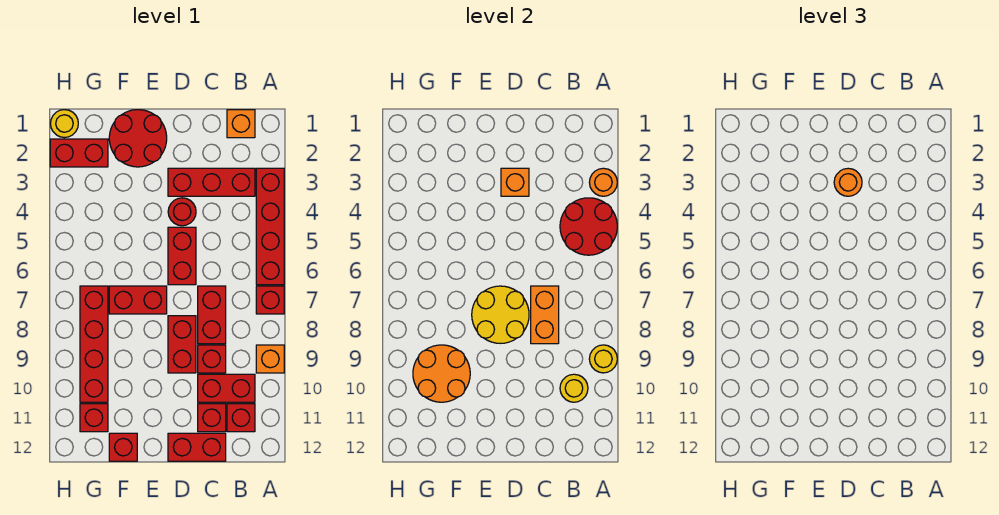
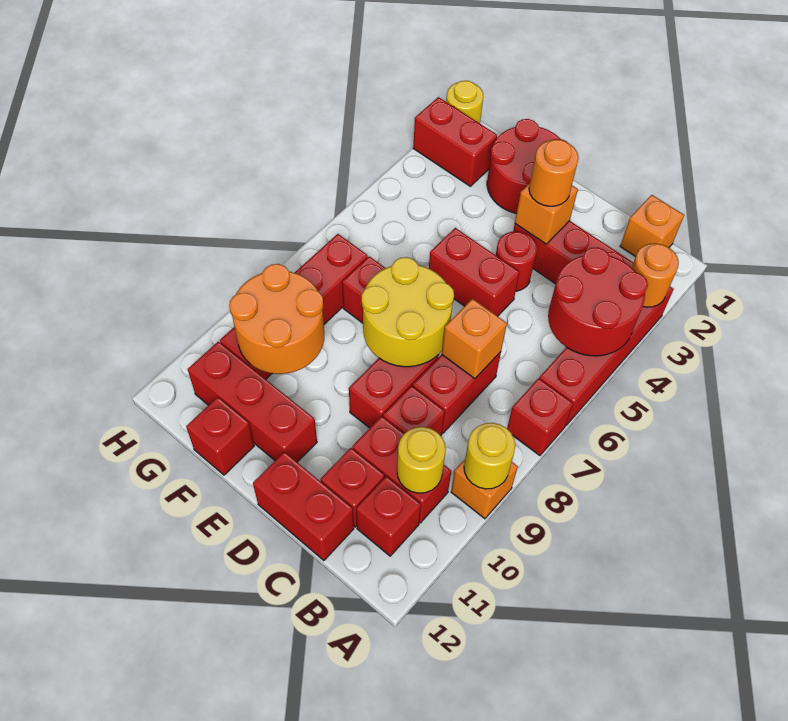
orange brick C7:C8 level 2 -> orange brick C7 level 2
red brick D5:D6 level 1 -> red brick D5:E5 level 1
red brick G11 level 1 -> red brick E11:G11 level 1

